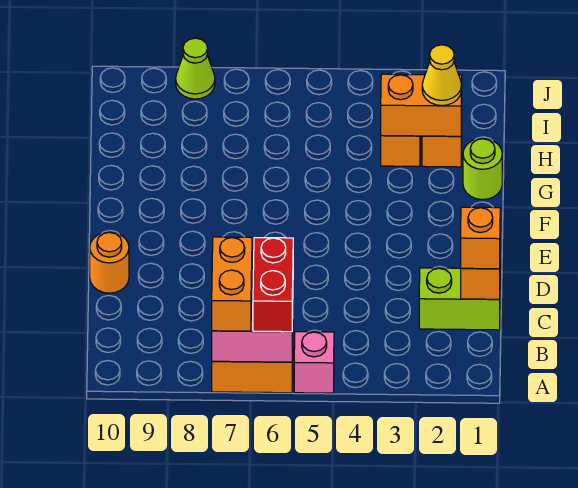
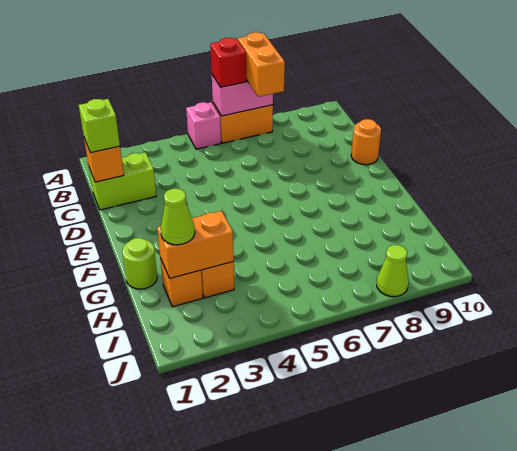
red brick A6:B6 level 3 -> red brick A6 level 3
orange brick C1 level 3 -> lime brick C1 level 3
yellow cone H2 level 3 -> lime cone H2 level 3

